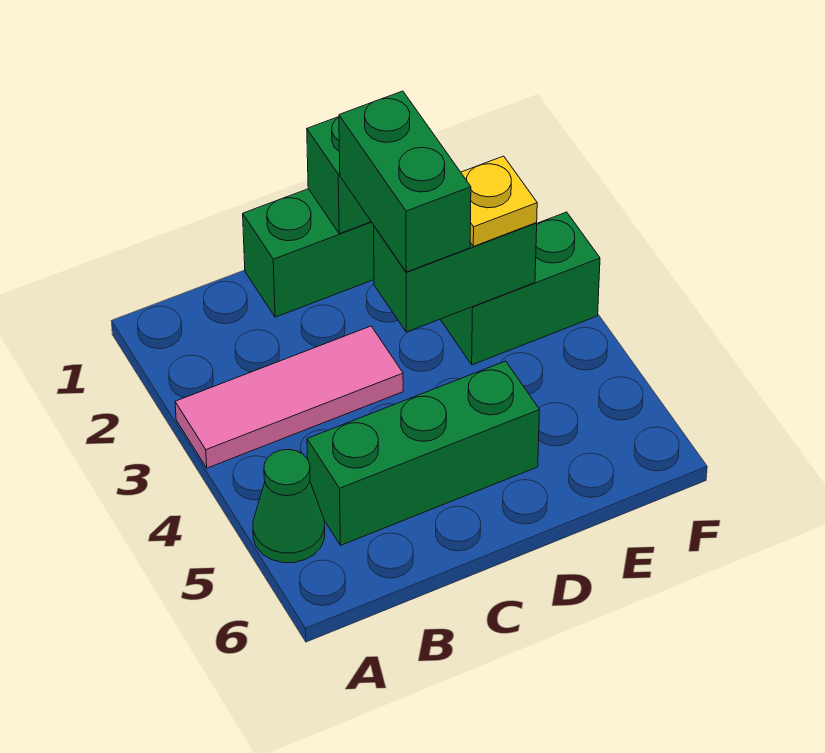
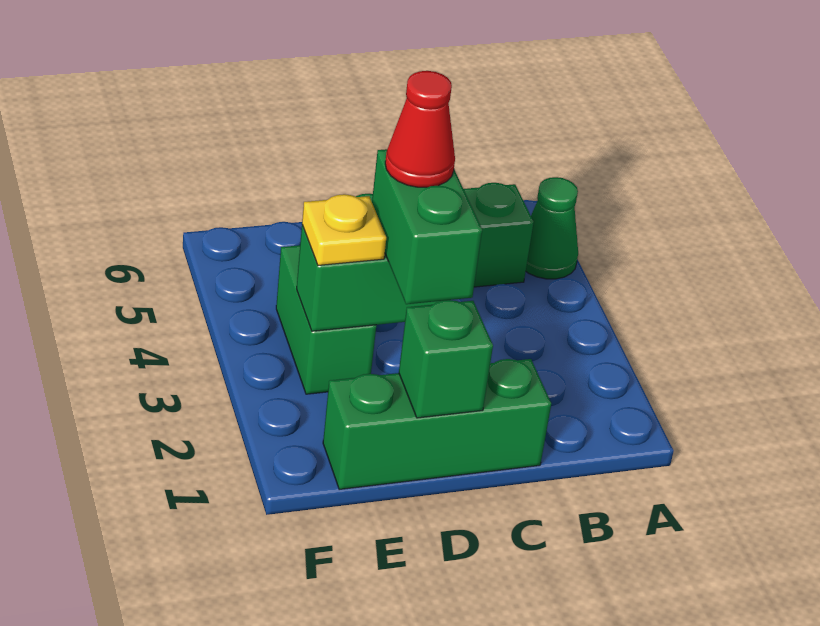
pink tile A3:C3 level 1 -> none
none -> red cone D3 level 4
green brick E3:F3 level 1 -> green brick E3:E4 level 1

